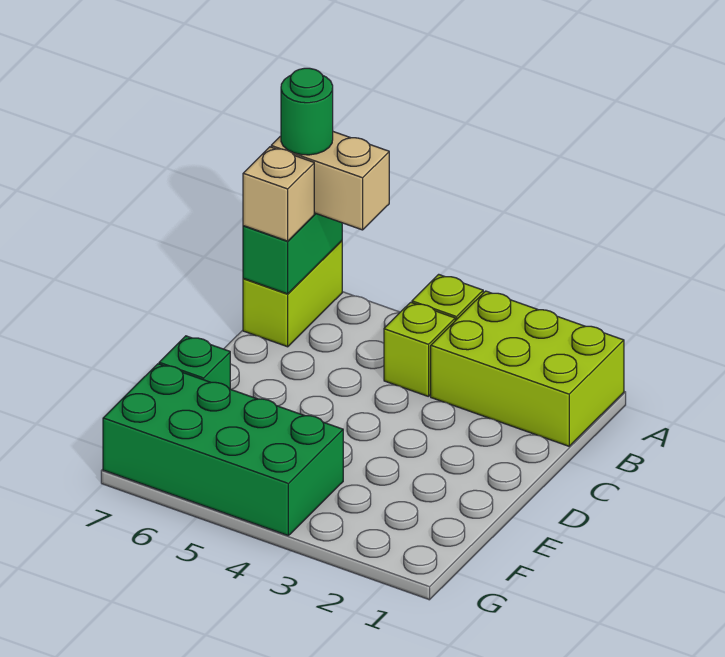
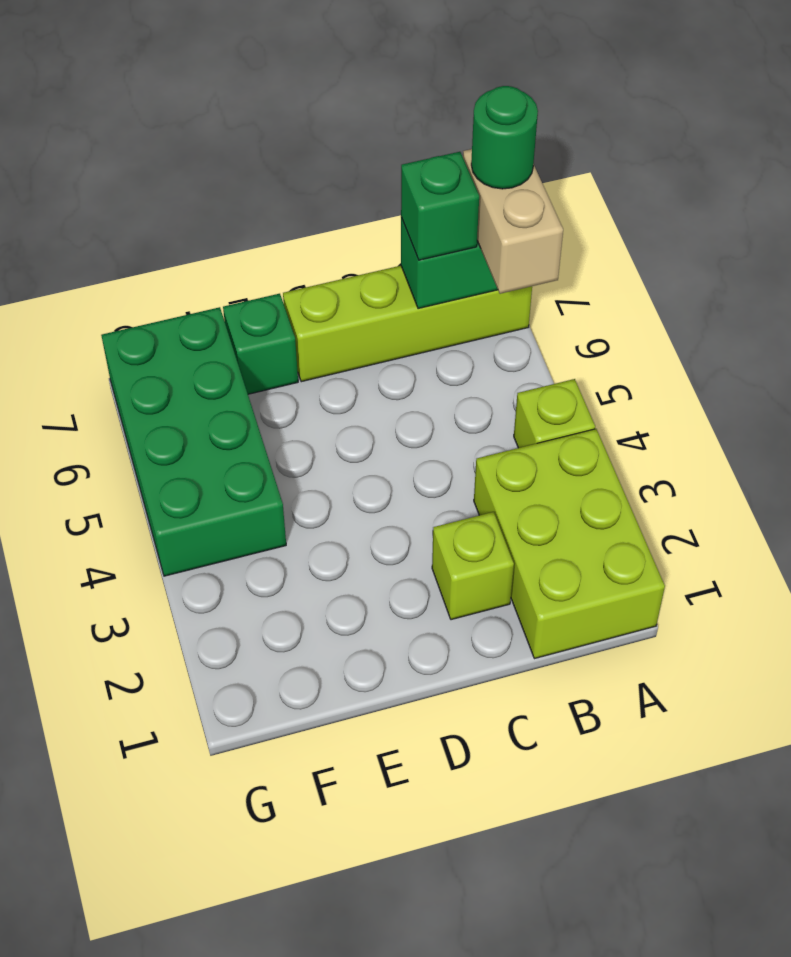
lime brick A7:B7 level 1 -> lime brick A7:D7 level 1
lime brick B4 level 1 -> lime brick C2 level 1
tan brick B7 level 3 -> green brick B7 level 3

